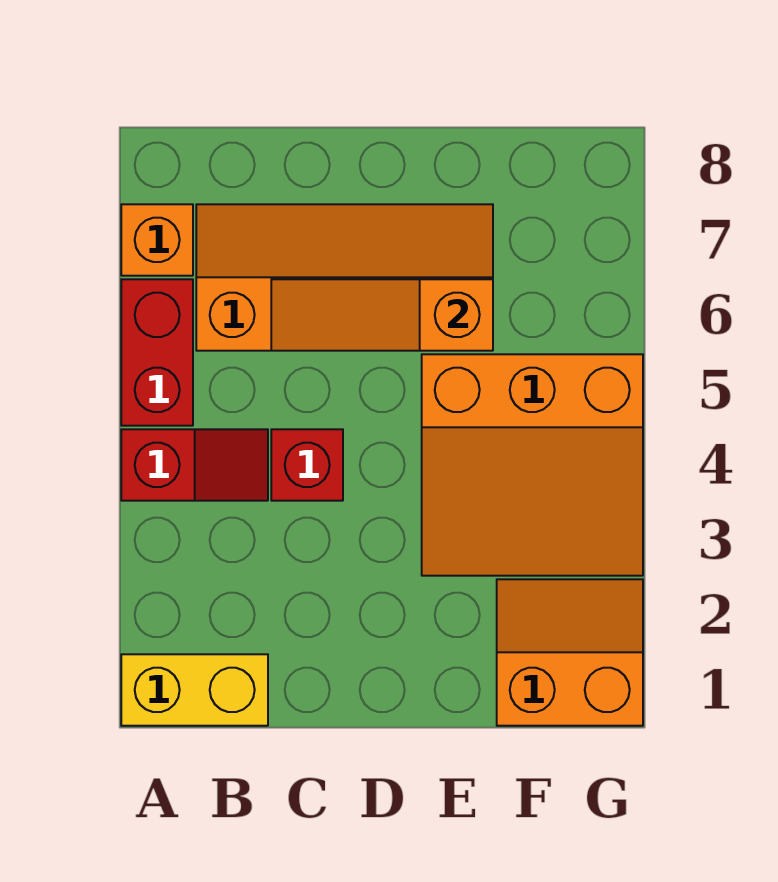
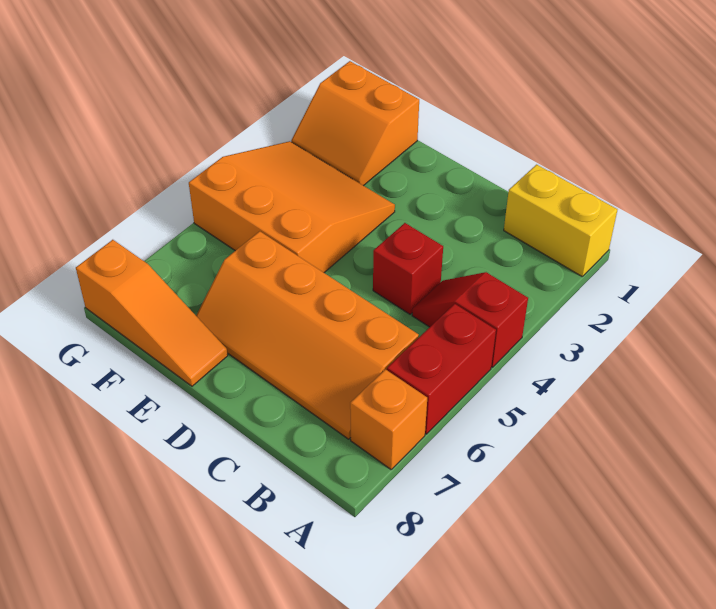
orange slope C6:E6 level 2 top E -> orange slope E8:G8 level 1 top G

